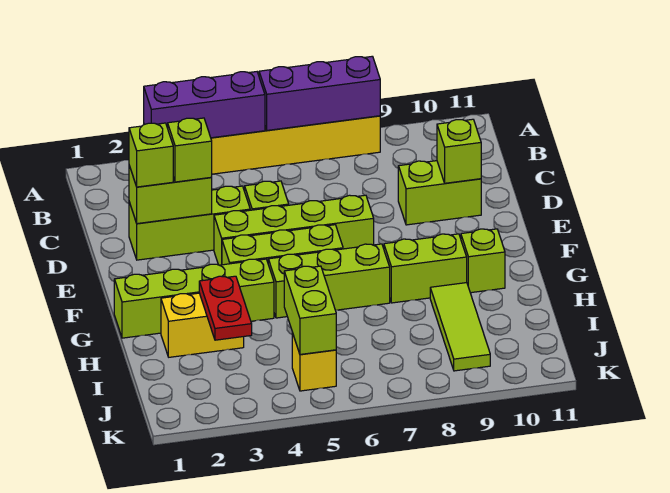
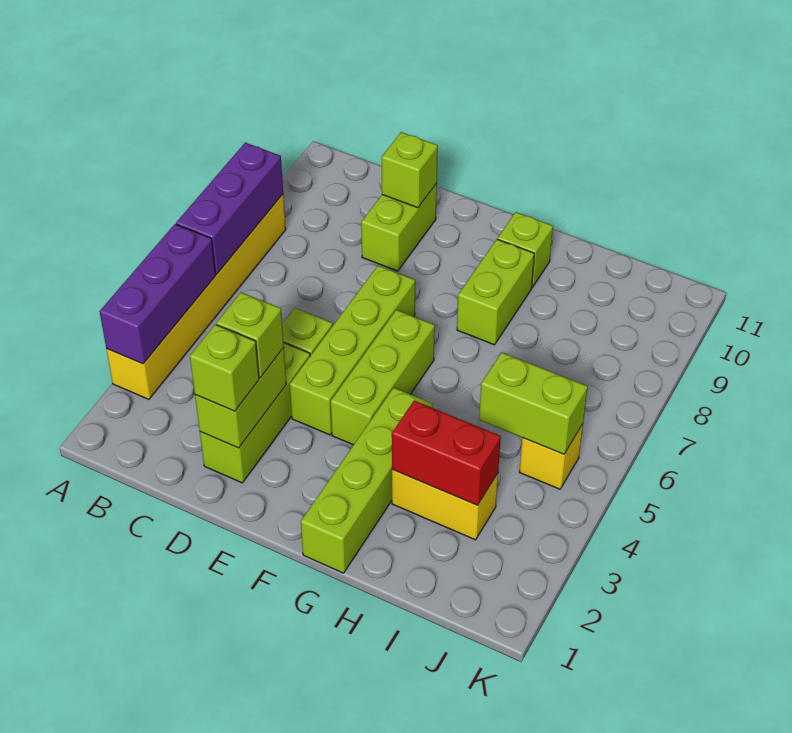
lime brick G5:G7 level 1 -> none
yellow brick H2:H3 level 1 -> yellow brick H3:I3 level 1
red plate H3:I3 level 2 -> red brick H3:I3 level 2
lime tile H9:J9 level 1 -> none

